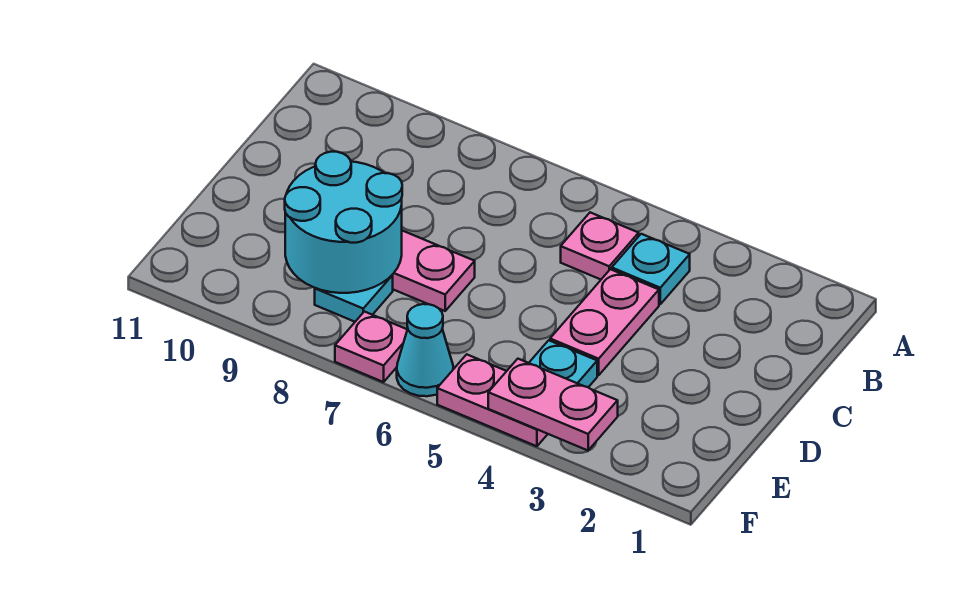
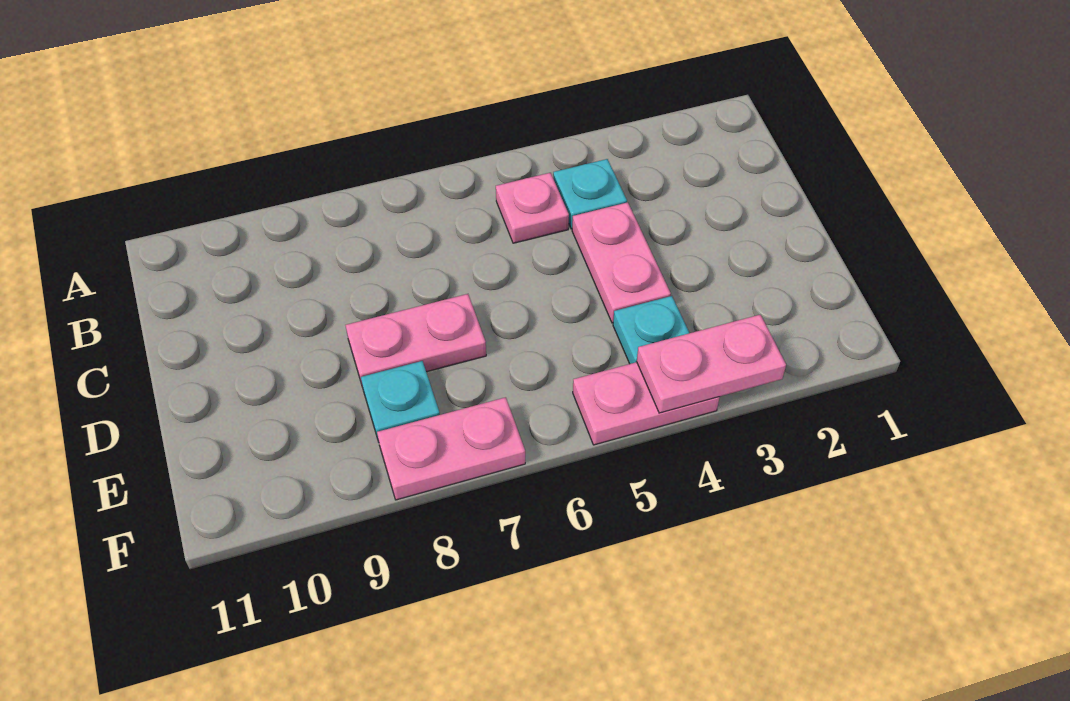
cyan round brick D8:E9 level 2 -> none
cyan cone F6 level 1 -> none
pink plate F7 level 1 -> pink plate F7:F8 level 1

